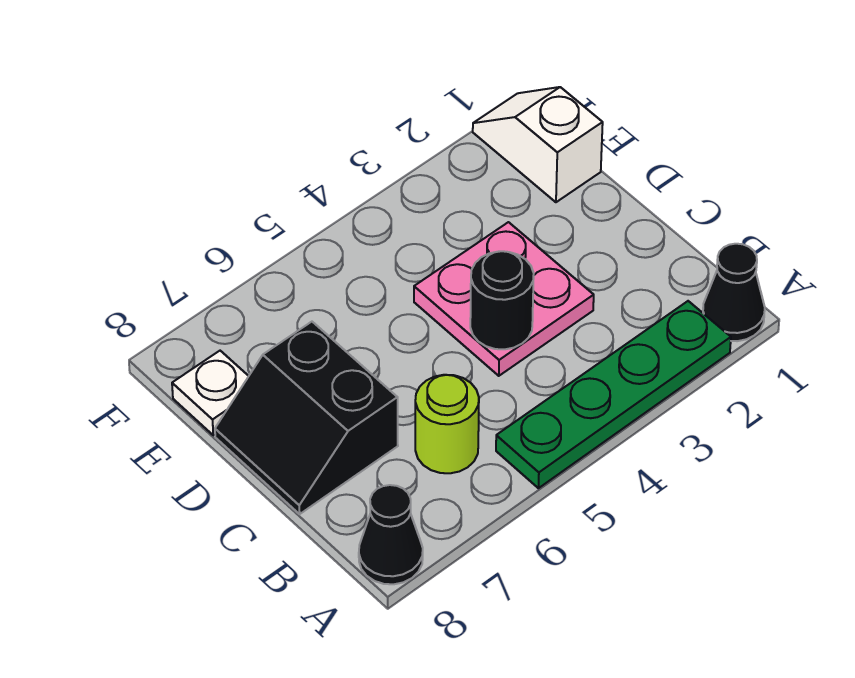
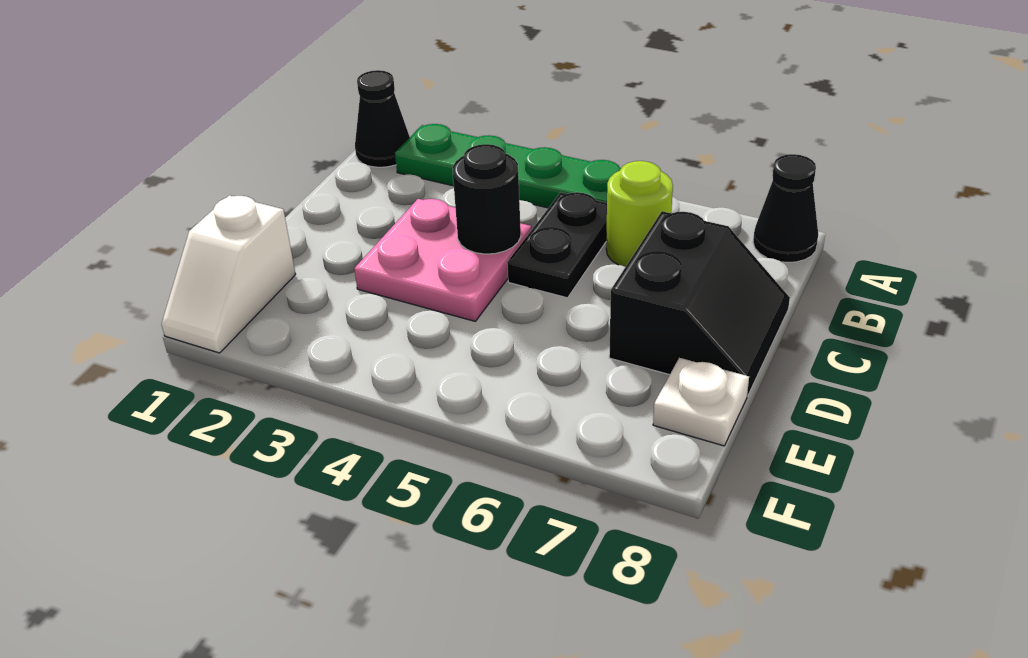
none -> black plate B5:C5 level 1

